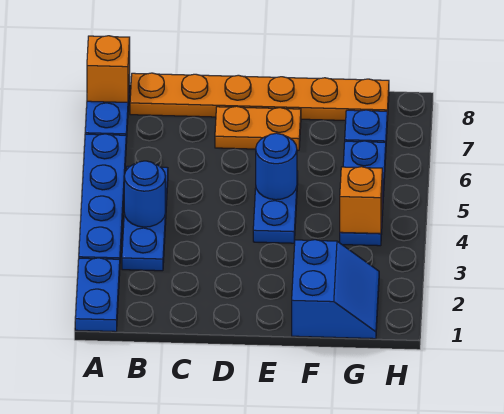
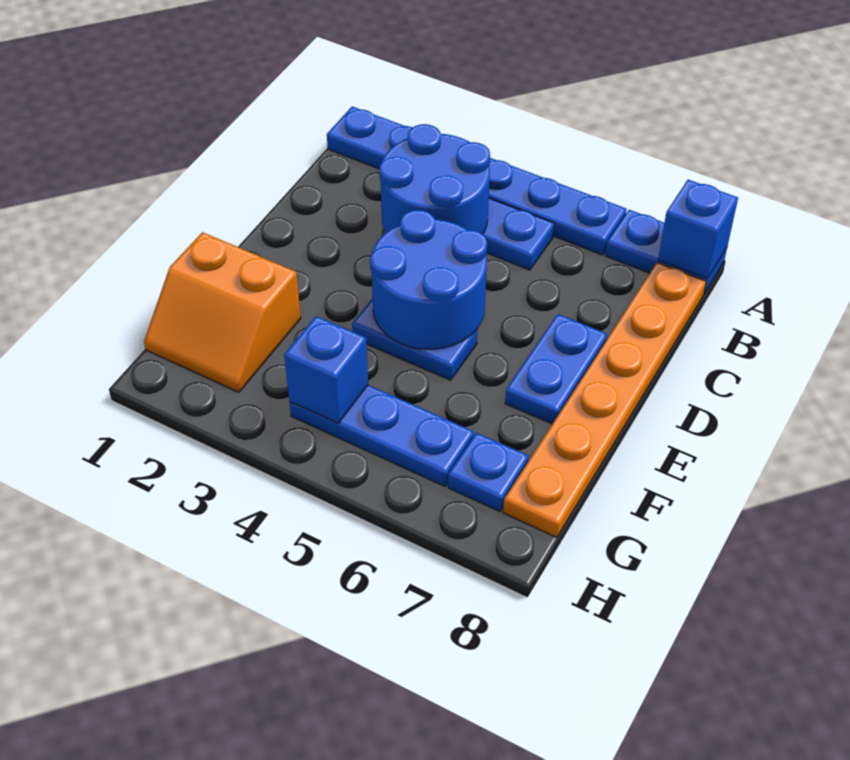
orange brick A8 level 2 -> blue brick A8 level 2
blue round brick B4 level 2 -> blue round brick B3:C4 level 2
orange plate D7:E7 level 1 -> blue plate D7:E7 level 1
blue round brick E5 level 2 -> blue round brick D4:E5 level 2
blue slope F1:G2 level 1 top F -> orange slope F1:G2 level 1 top F
orange brick G4 level 2 -> blue brick G4 level 2

